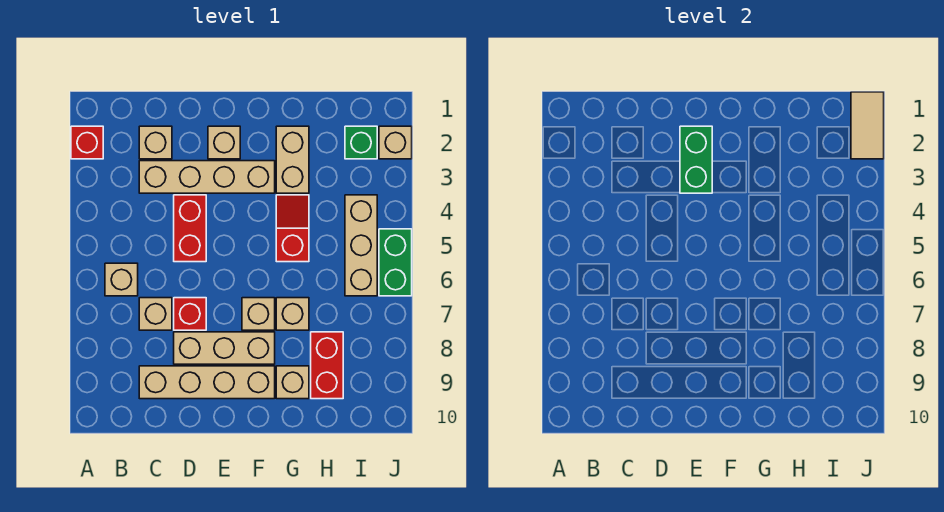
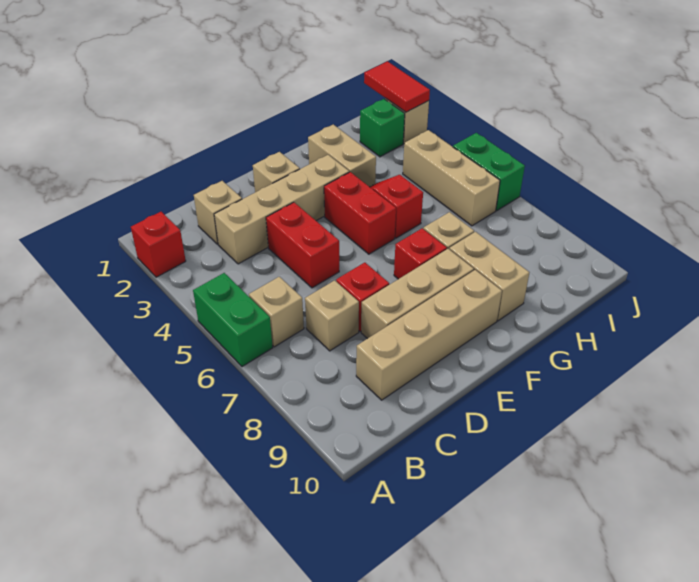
green brick E2:E3 level 2 -> green brick A5:A6 level 1
tan brick F7 level 1 -> red brick F7 level 1
tan brick G9 level 1 -> tan brick G8:G9 level 1
red brick H8:H9 level 1 -> red brick F4:F5 level 1
tan tile J1:J2 level 2 -> red tile J1:J2 level 2

